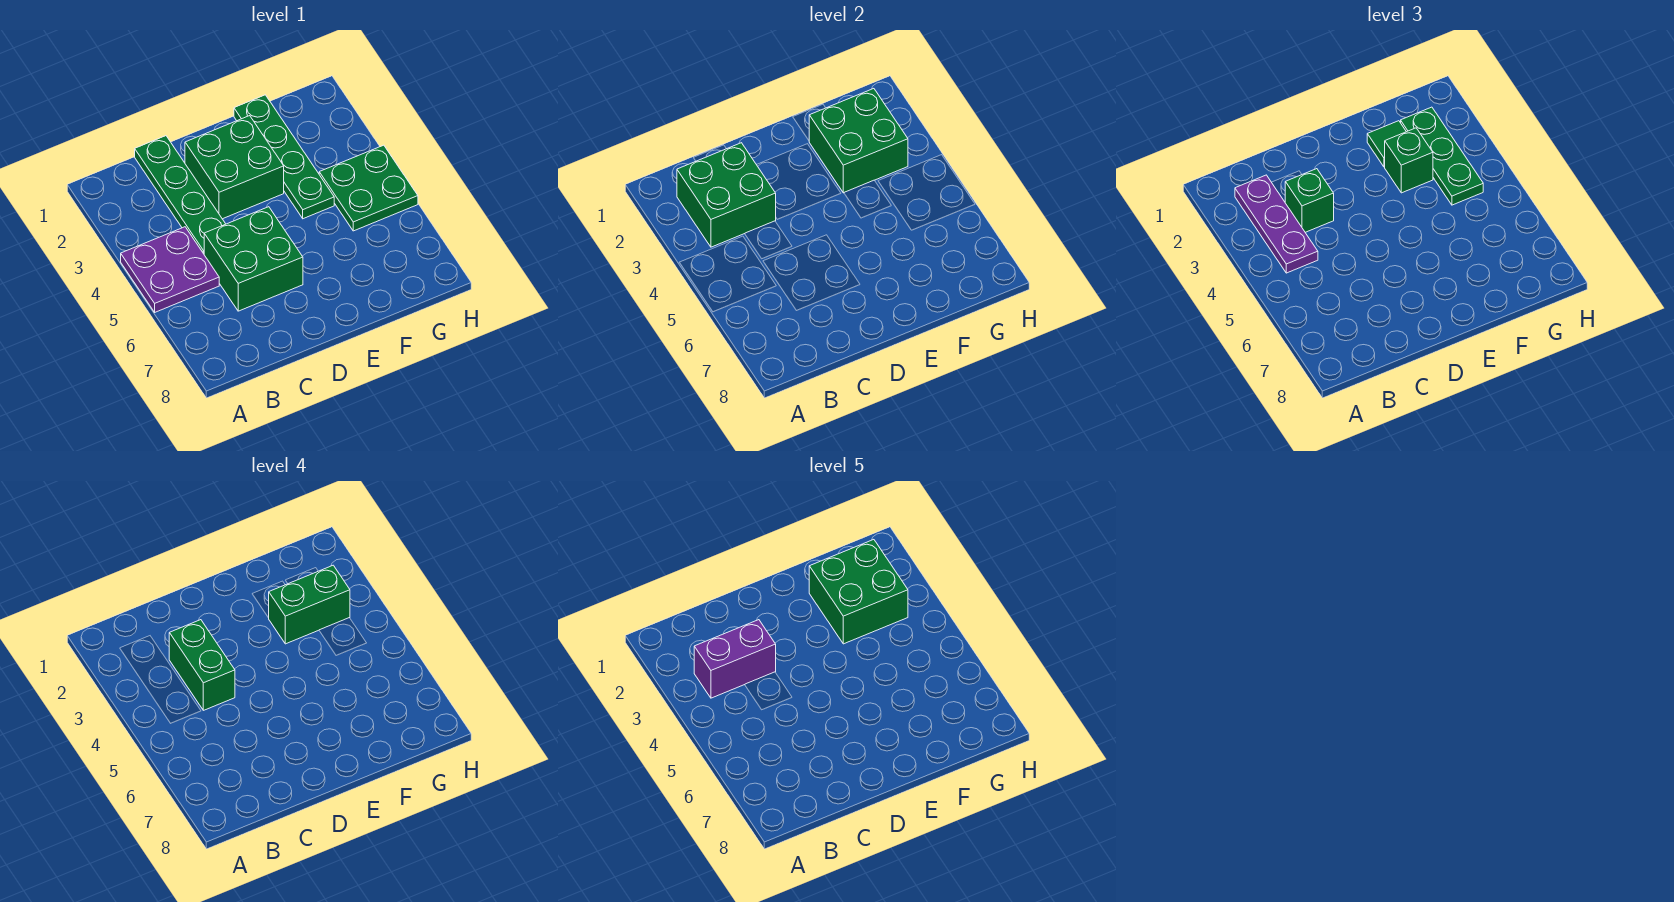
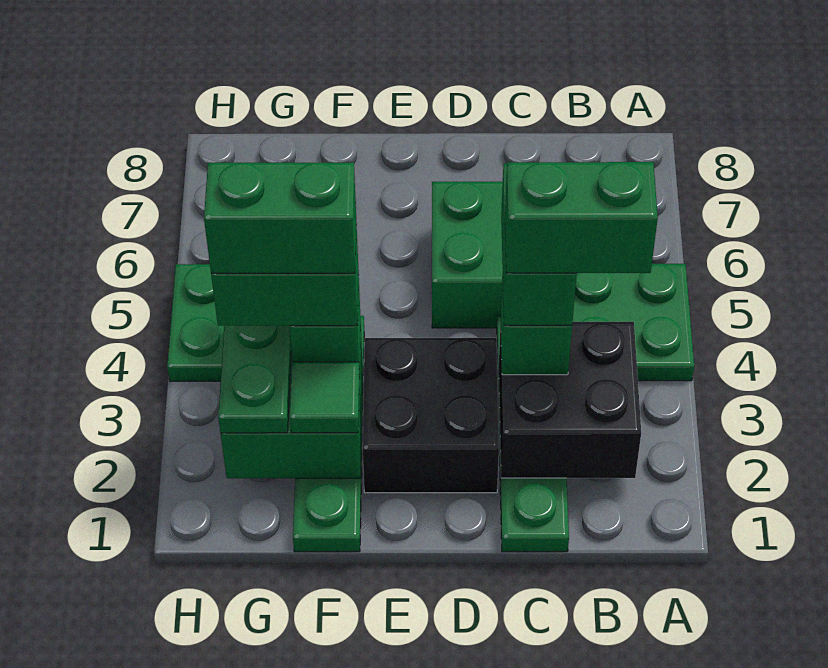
purple plate A4:B5 level 1 -> green plate A4:B5 level 1
green brick B2:C3 level 2 -> black brick B2:C3 level 2
purple plate B2:B4 level 3 -> none
purple brick B3:C3 level 5 -> green brick B3:C3 level 5
green brick D2:E3 level 1 -> black brick D2:E3 level 1
green brick F2:G3 level 5 -> green brick F3:G3 level 5

